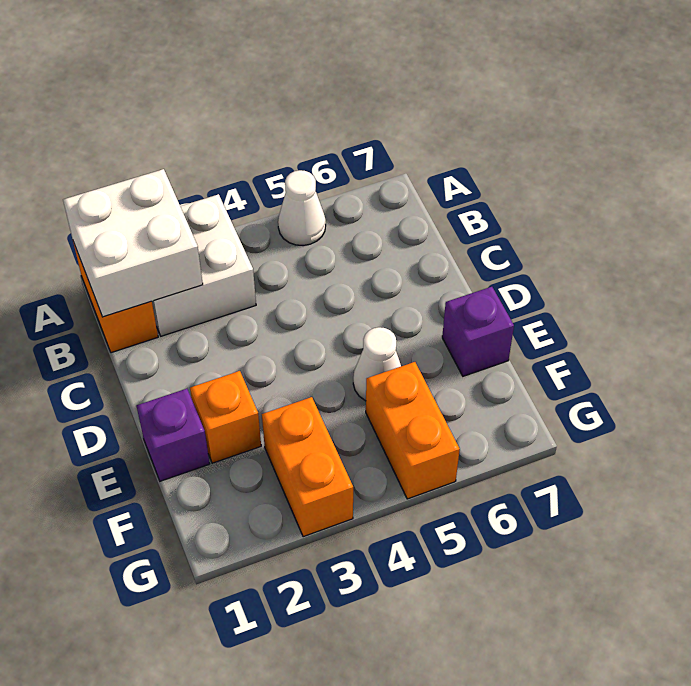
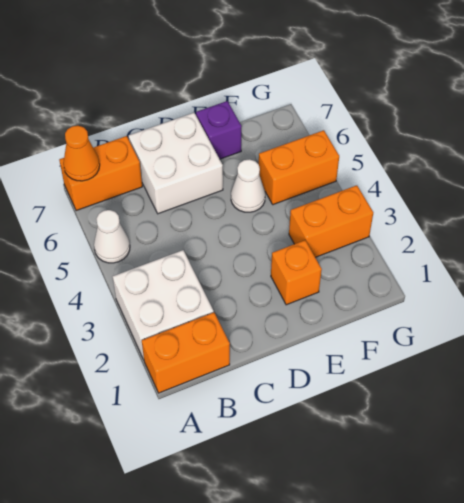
white brick A1:B2 level 2 -> white brick C6:D7 level 1
none -> orange brick A7:B7 level 1
none -> orange cone A7 level 2
purple brick E1 level 1 -> none

